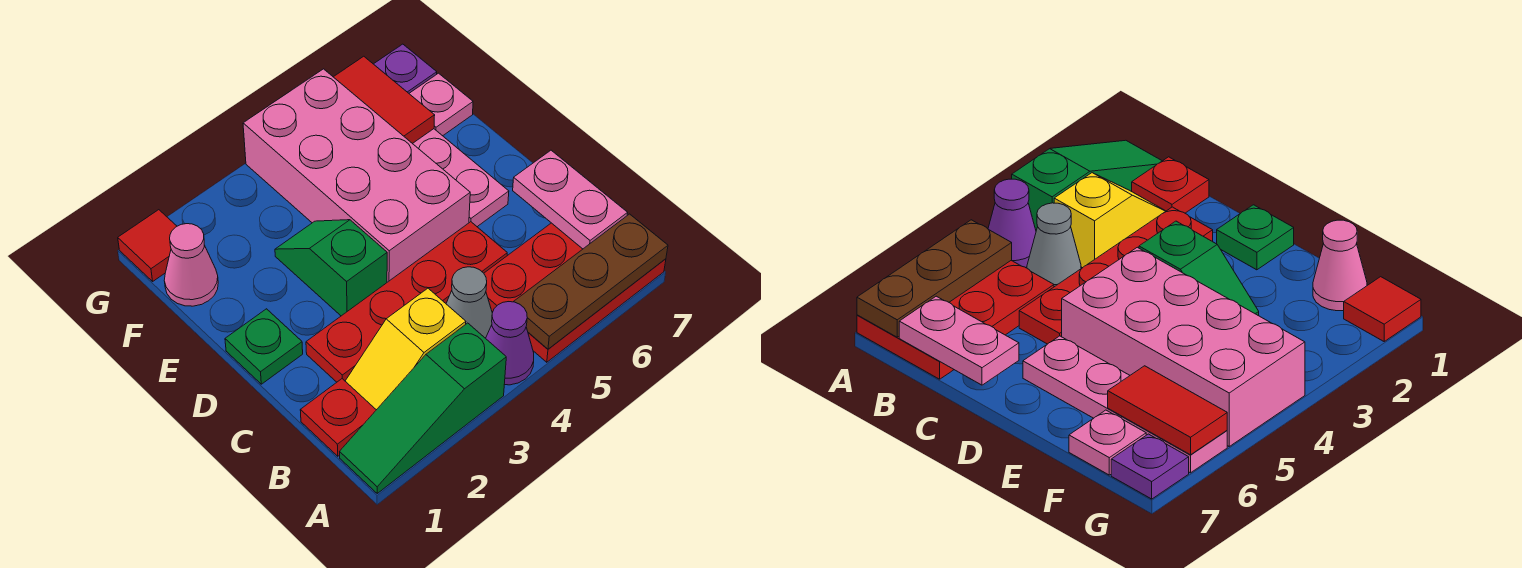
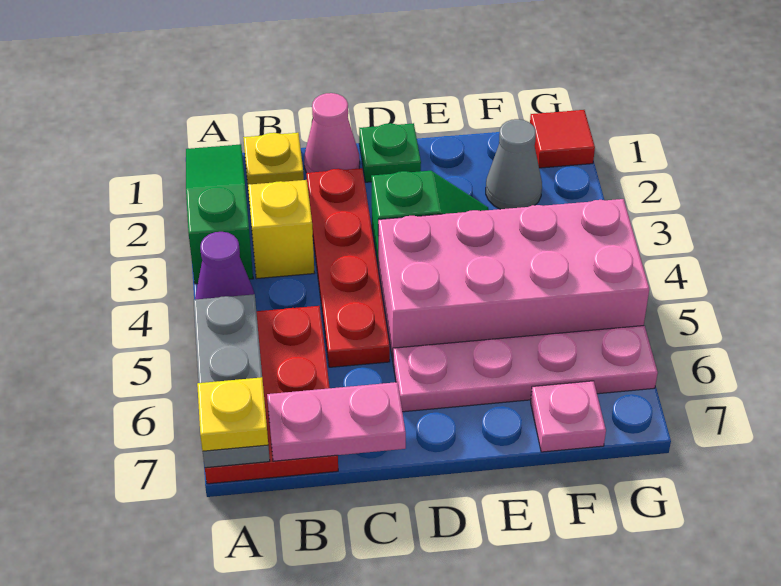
brown plate A5:A7 level 2 -> grey plate A5:A7 level 2
none -> yellow plate A7 level 3
red plate B1 level 1 -> yellow plate B1 level 1
grey cone B4 level 1 -> grey cone F2 level 1
pink cone F1 level 1 -> pink cone C1 level 1
red tile F6:G6 level 2 -> none
purple plate G7 level 1 -> none

